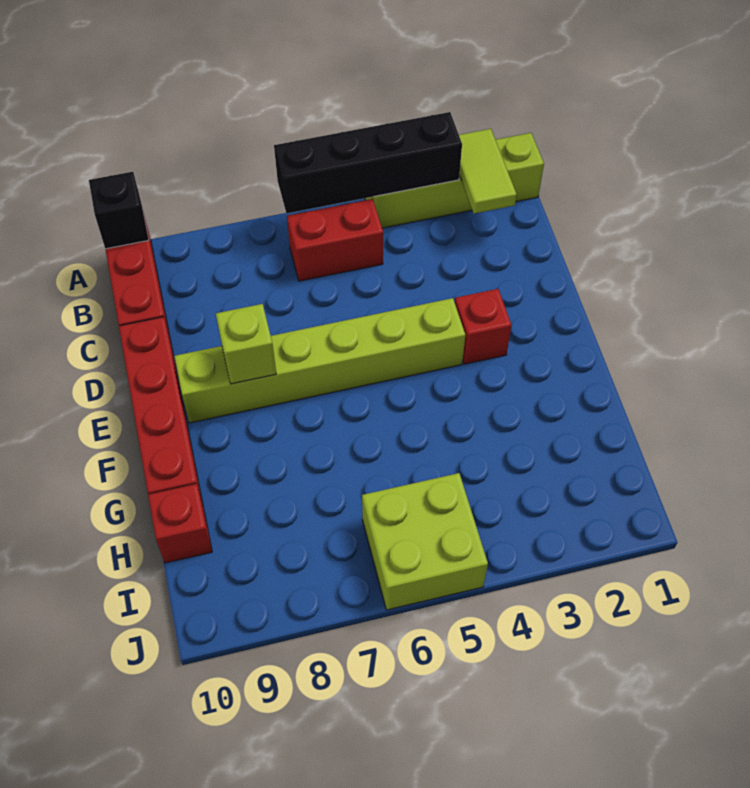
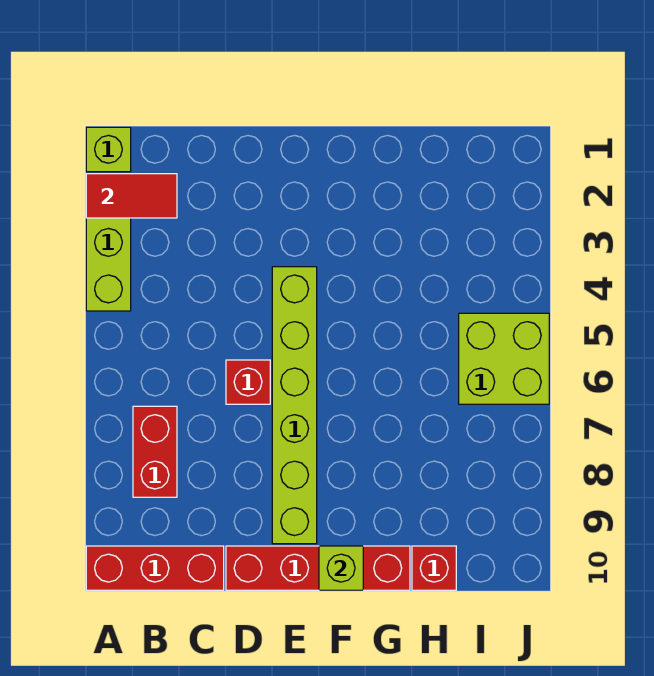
lime tile A2:B2 level 2 -> red tile A2:B2 level 2
black brick A3:A6 level 2 -> none
black brick A10 level 2 -> none
red brick B5:B6 level 1 -> red brick B7:B8 level 1
red brick E3 level 1 -> red brick D6 level 1
lime brick E8 level 2 -> lime brick F10 level 2

